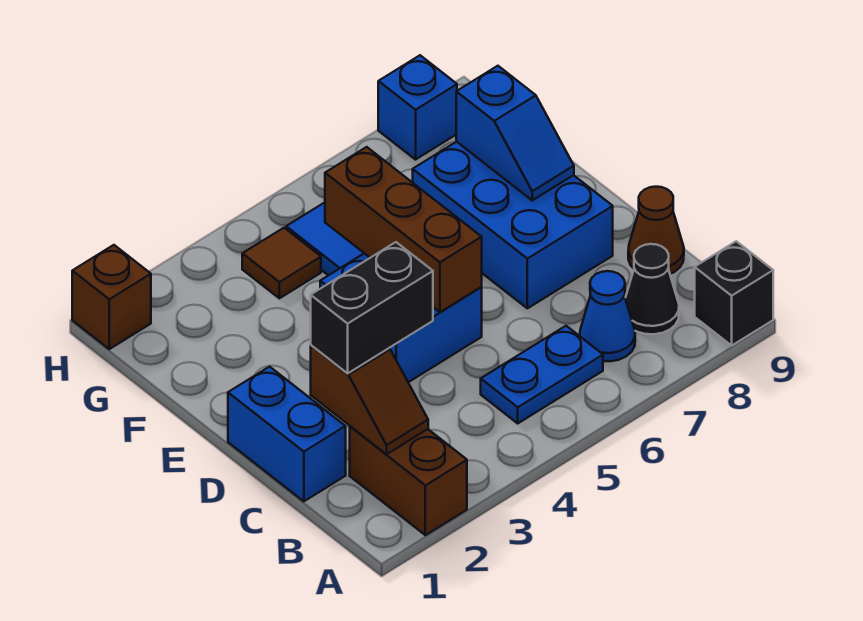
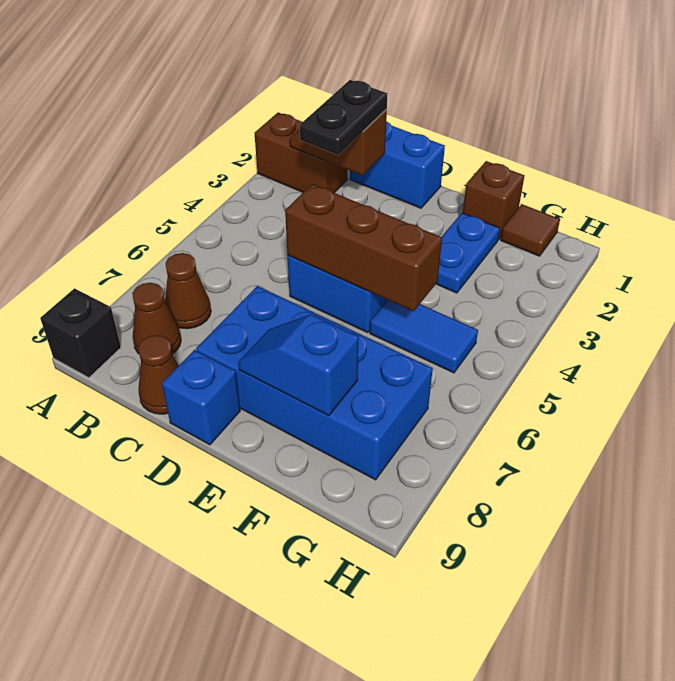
blue plate B5:B6 level 1 -> blue plate F2:F3 level 1
blue cone B7 level 1 -> brown cone B7 level 1
black cone B8 level 1 -> brown cone B8 level 1
black brick C2:C3 level 3 -> black plate C2:C3 level 3
blue brick D7:F8 level 1 -> blue brick D7:G8 level 1
brown tile G4 level 1 -> brown tile G1 level 1
brown brick H1 level 1 -> brown brick F1 level 1
blue brick H8 level 1 -> blue brick D9 level 1

